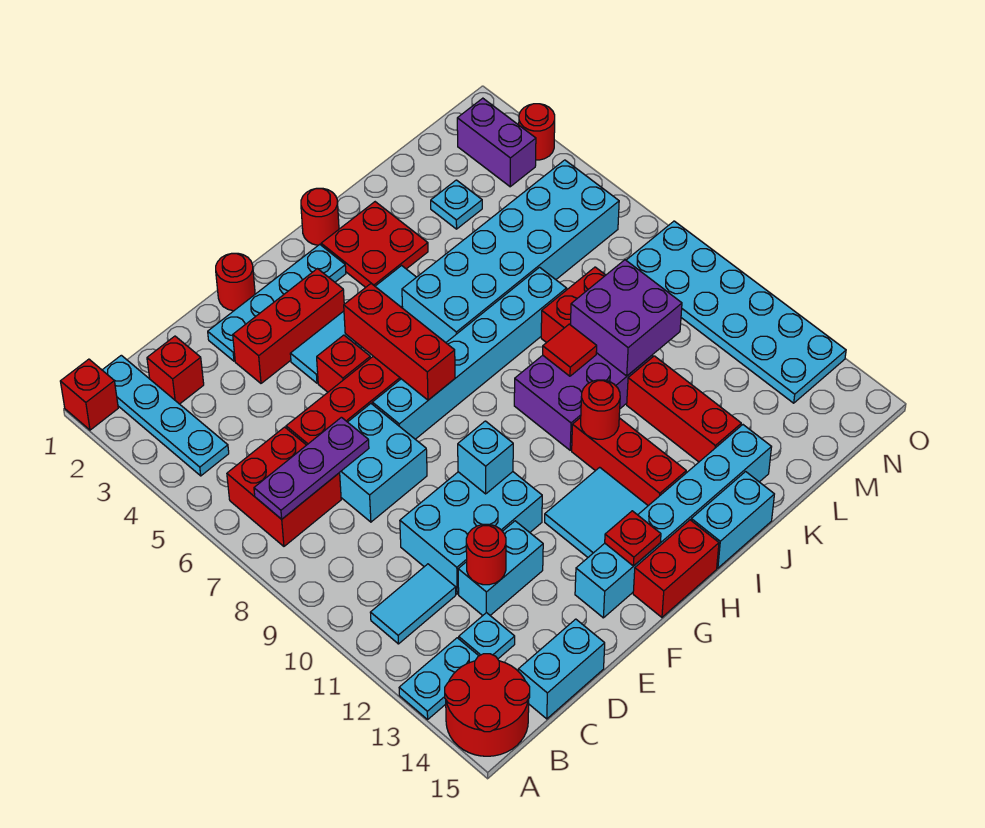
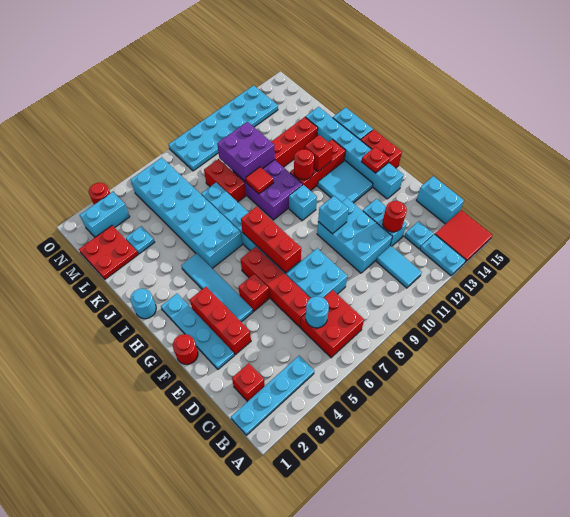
red brick A1 level 1 -> red brick I12 level 2
red round brick A14:B15 level 1 -> red tile A14:B15 level 1
purple plate B7:D7 level 2 -> none
none -> cyan round brick C6 level 2
red brick G5:G7 level 2 -> red brick F7:H7 level 2
none -> cyan brick H10 level 1
red round brick I1 level 1 -> cyan round brick I1 level 1
red plate I2:J3 level 1 -> red plate L1:M2 level 1
purple brick N2:N3 level 1 -> cyan brick N2:N3 level 1

